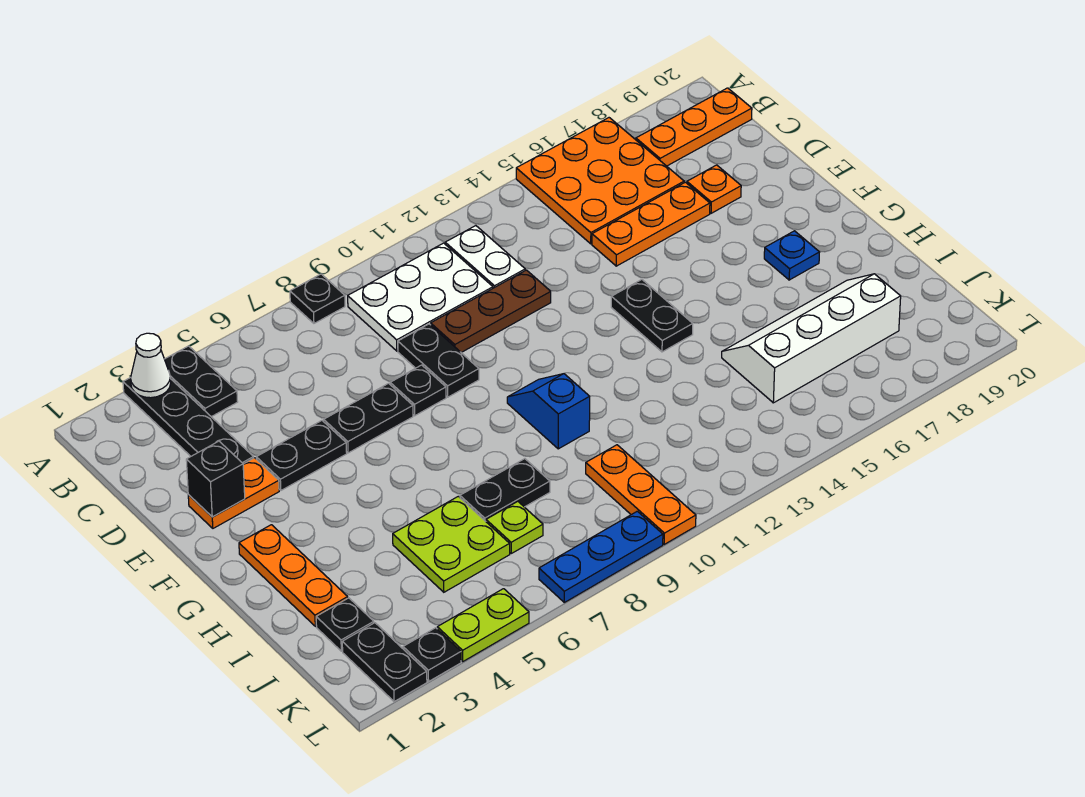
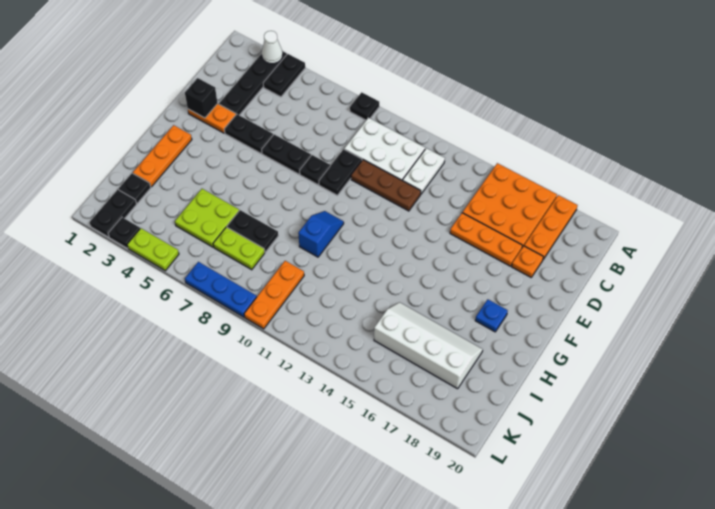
orange plate B18:B20 level 1 -> orange plate A18:C18 level 1
black plate F14:G14 level 1 -> none
lime plate J7 level 1 -> lime plate J7:J8 level 1

